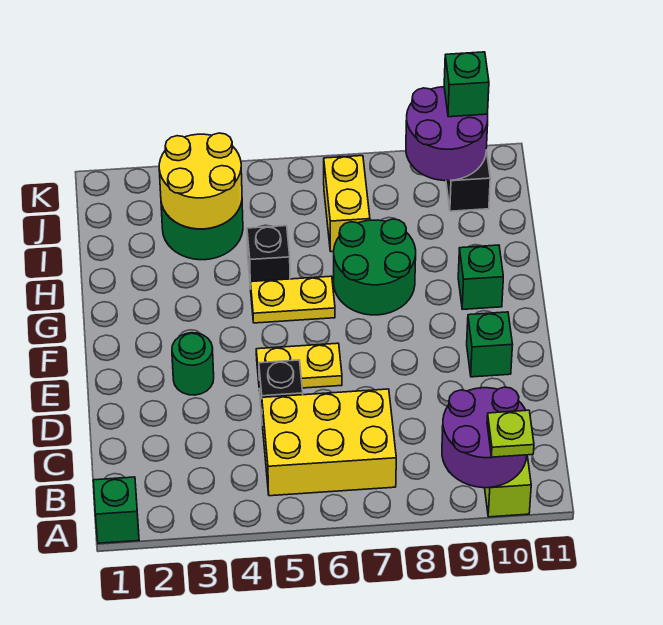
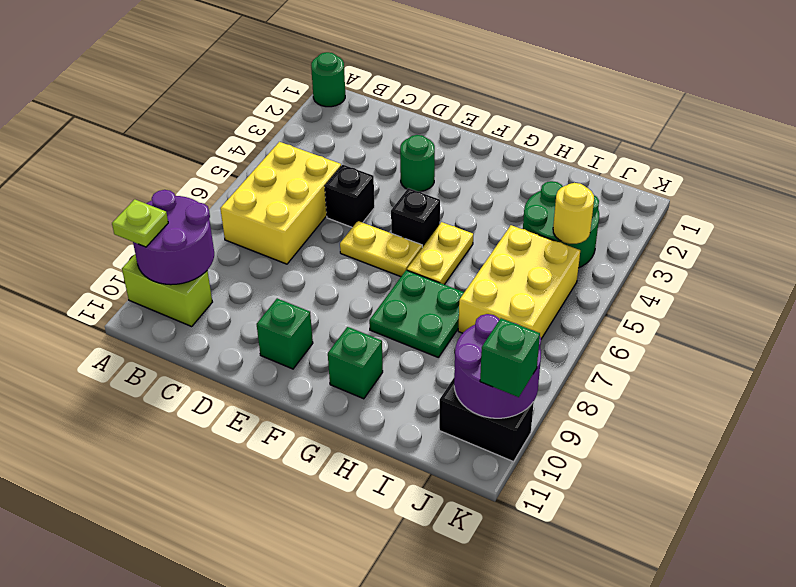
green brick A1 level 1 -> green round brick A1 level 1
yellow plate E5:E6 level 1 -> yellow plate E6:F6 level 1
green round brick G7:H8 level 1 -> green plate G7:H8 level 1
black brick H5 level 1 -> black brick F5 level 1
yellow round brick I3:J4 level 2 -> yellow round brick J4 level 2
yellow brick I7:J7 level 1 -> yellow brick I5:J7 level 1

